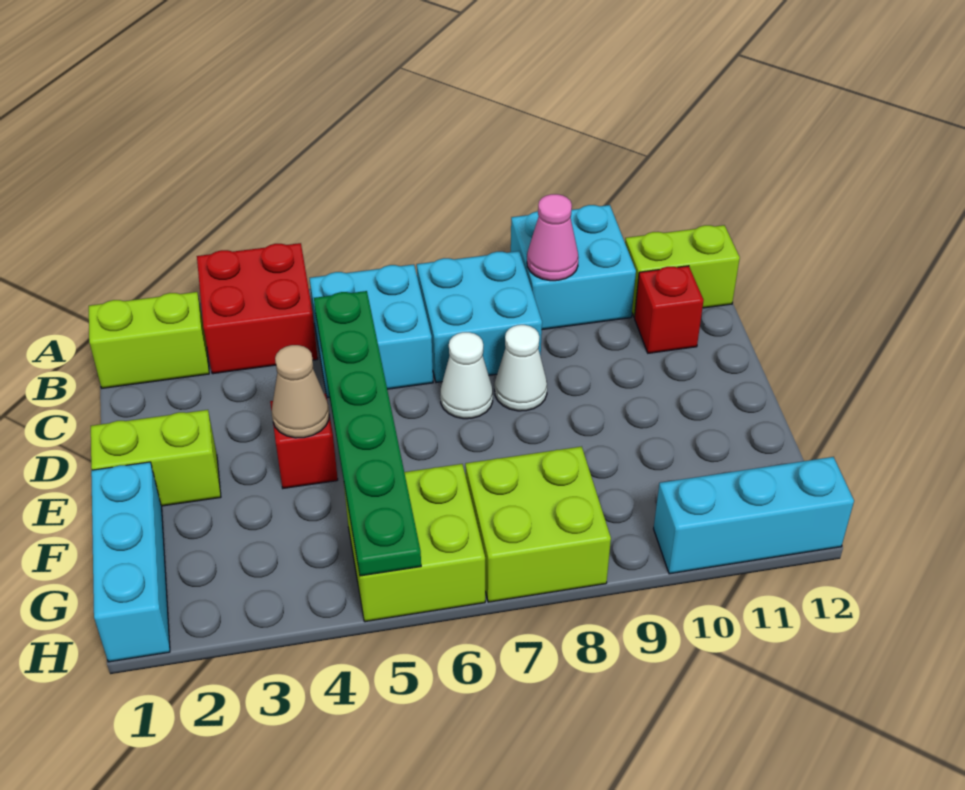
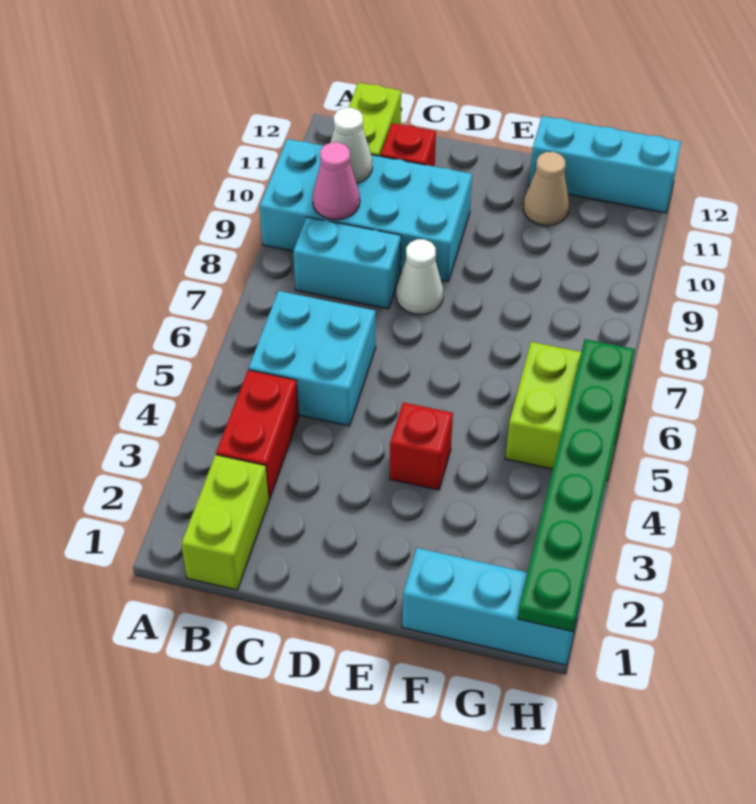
red brick A3:B4 level 1 -> red brick B3:B4 level 1
cyan brick A9:B10 level 1 -> cyan brick A9:D10 level 1
cyan brick B7:C8 level 1 -> cyan brick B8:C8 level 1
green plate C5:H5 level 2 -> green plate H1:H6 level 2
white cone D7 level 1 -> white cone B10 level 2
lime brick E1:E2 level 1 -> none
tan cone E4 level 2 -> tan cone F11 level 1
lime brick G7:H8 level 1 -> none
cyan brick H10:H12 level 1 -> cyan brick F12:H12 level 1

